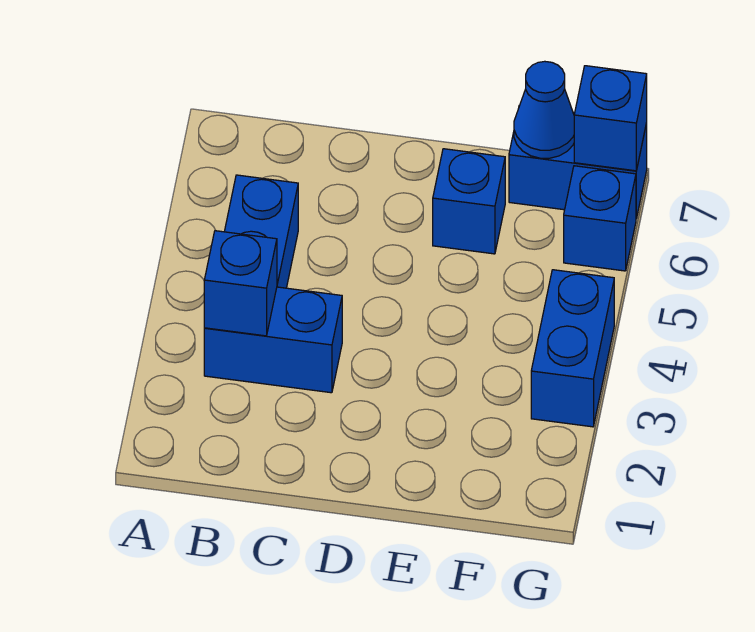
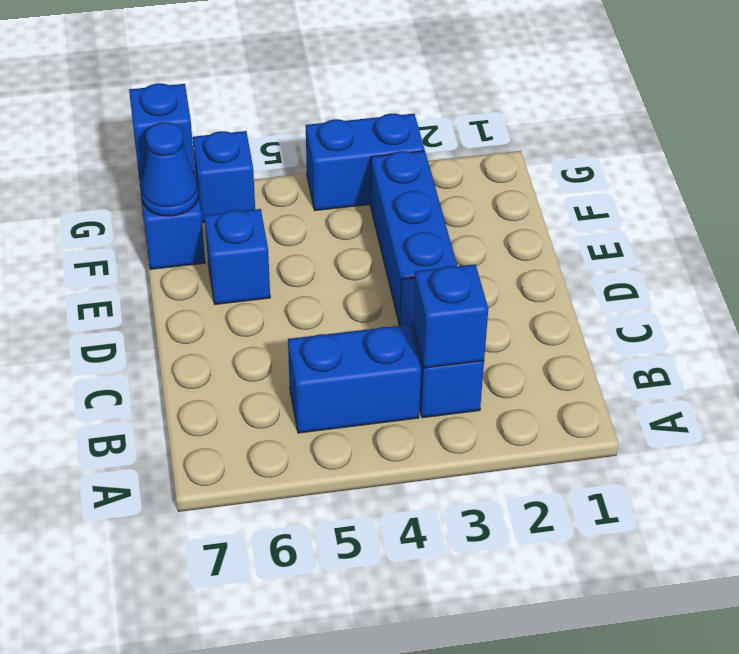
none -> blue brick D3:F3 level 1

